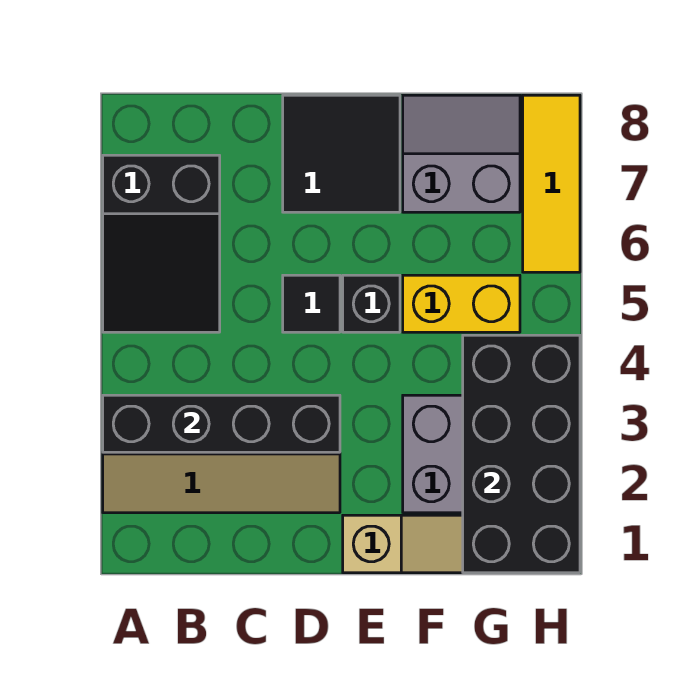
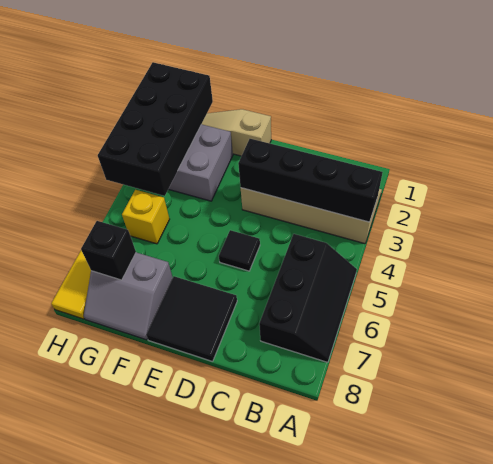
black slope A5:B7 level 1 top 7 -> black slope A5:B7 level 1 top B
black brick E5 level 1 -> black brick G7 level 2
yellow brick F5:G5 level 1 -> yellow brick G5 level 1

